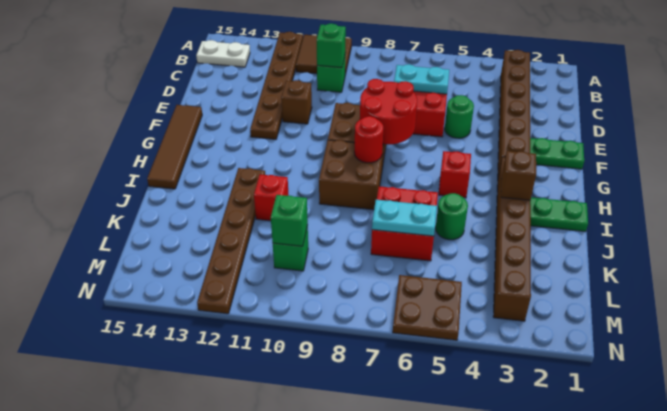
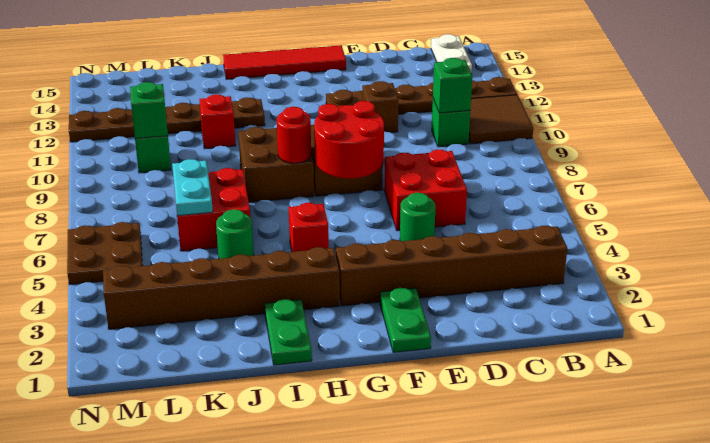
cyan plate D6:D7 level 2 -> none
brown tile F15:I15 level 1 -> red tile F15:I15 level 1
brown brick I3 level 2 -> none

